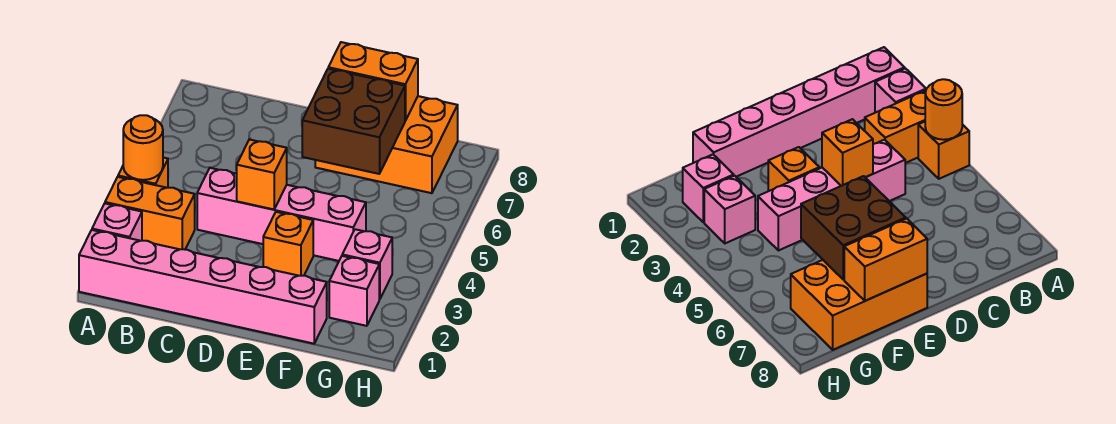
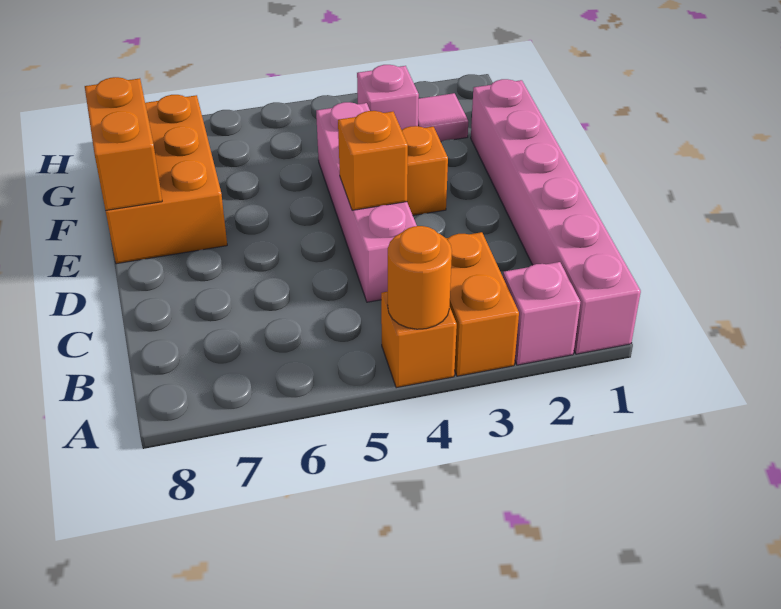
brown brick E6:F7 level 2 -> none
pink brick G2 level 1 -> pink tile G2 level 1

